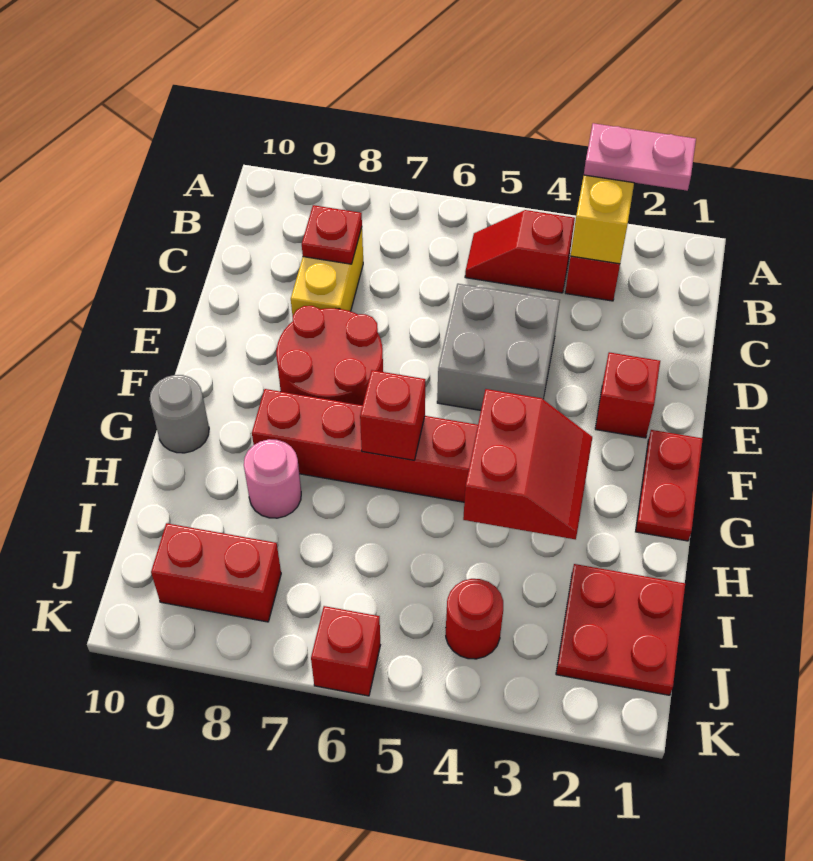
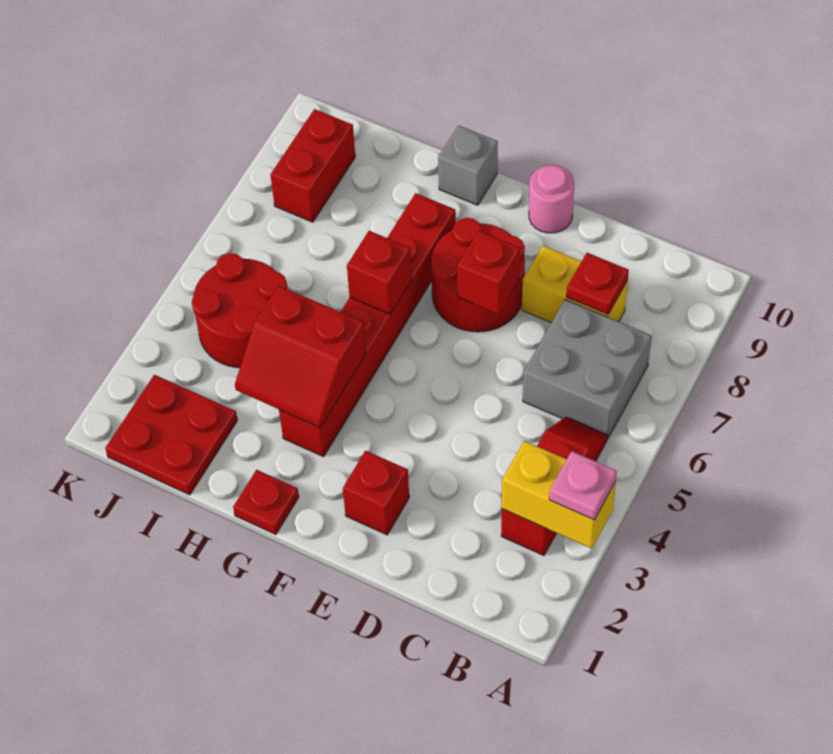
pink plate A2:A3 level 3 -> pink plate A3 level 3
grey brick D4:E5 level 1 -> grey brick B6:C7 level 1
red plate F1:G1 level 1 -> red plate G1 level 1
grey round brick G10 level 1 -> grey brick G10 level 1
pink round brick H8 level 1 -> pink round brick E10 level 1
red round brick J4 level 1 -> red round brick I4:J5 level 1
red brick K6 level 1 -> red brick E7 level 2

